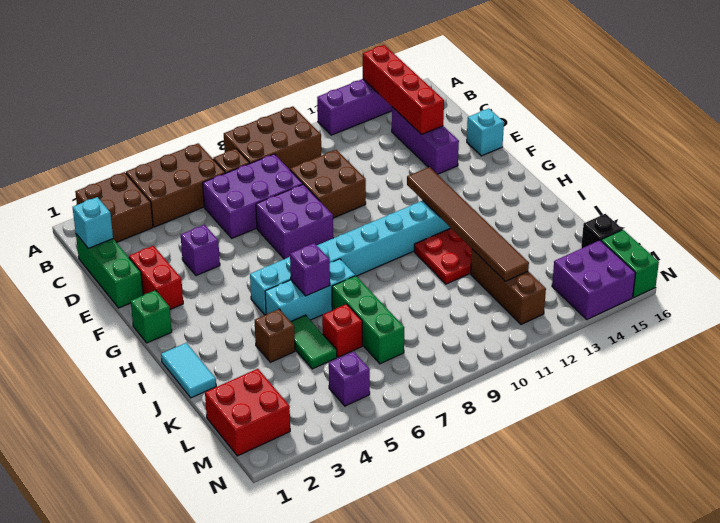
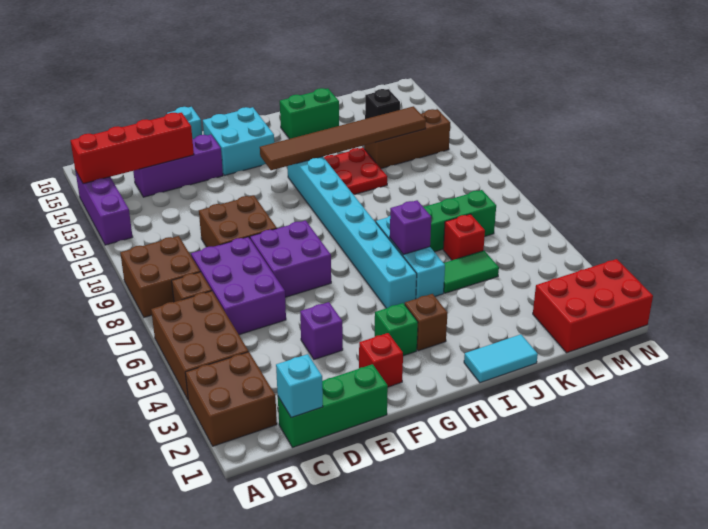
brown brick A8:B10 level 1 -> brown brick A8:B9 level 1
red brick E2:F2 level 1 -> red brick F2 level 1
none -> cyan brick F14:G15 level 1
green brick G1 level 1 -> green brick G3 level 1
brown brick J4 level 1 -> brown brick H3 level 1
red brick L1:M2 level 1 -> red brick L1:N2 level 1
black brick L16 level 1 -> black brick L14 level 1
purple brick M5 level 1 -> none
purple brick M14:N15 level 1 -> none
green brick M16:N16 level 1 -> green brick I15:J15 level 1

